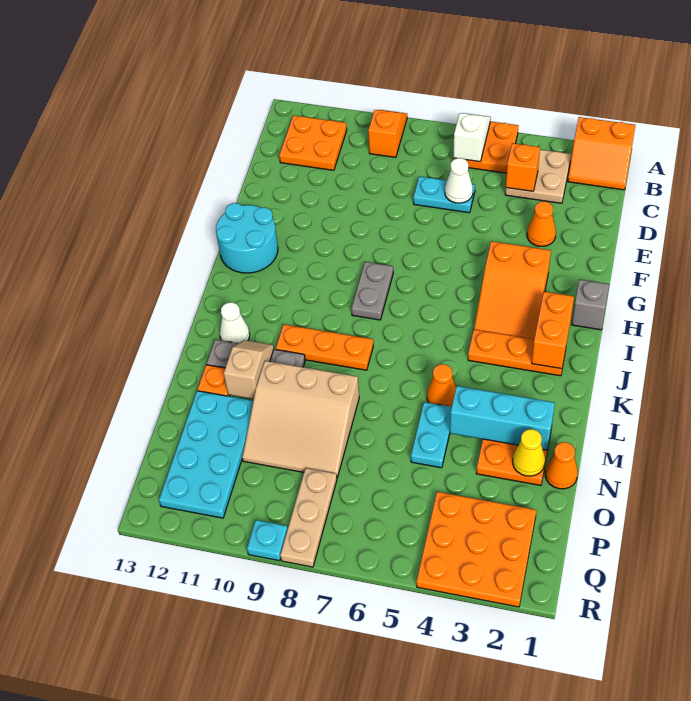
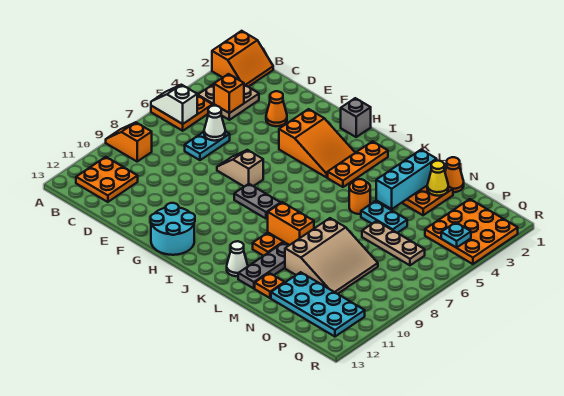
orange brick I2:J2 level 2 -> orange brick K9:L9 level 2
orange cone L5 level 1 -> orange round brick L5 level 1
tan slope L11:M11 level 2 top M -> tan slope F7:G7 level 1 top G
tan plate P8:R8 level 1 -> tan plate N6:P6 level 1
cyan plate R9 level 1 -> cyan plate Q4 level 2

